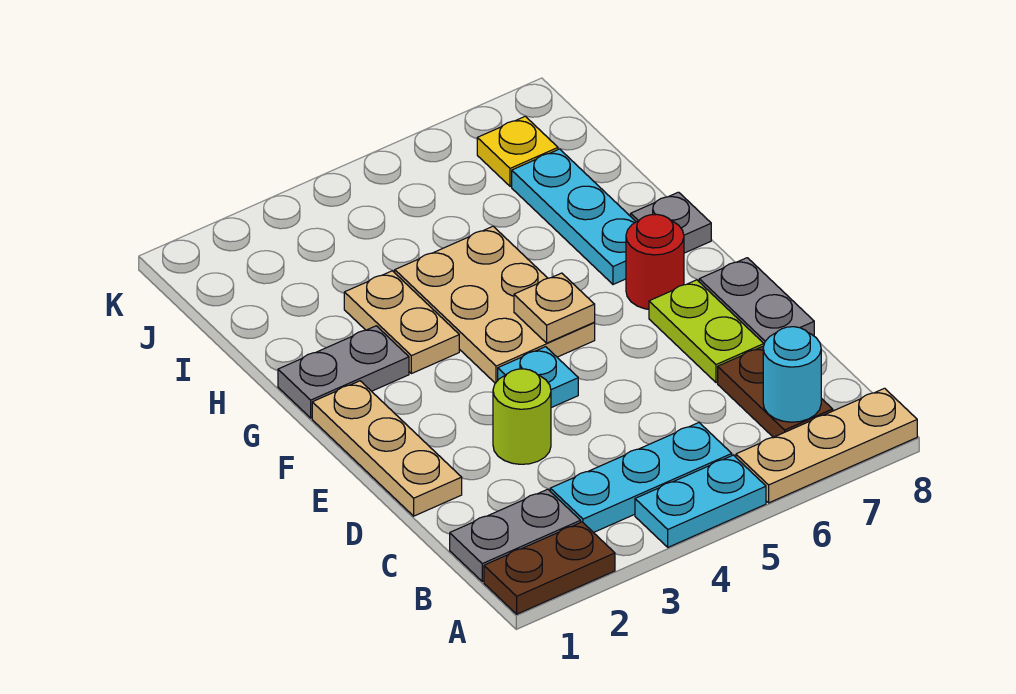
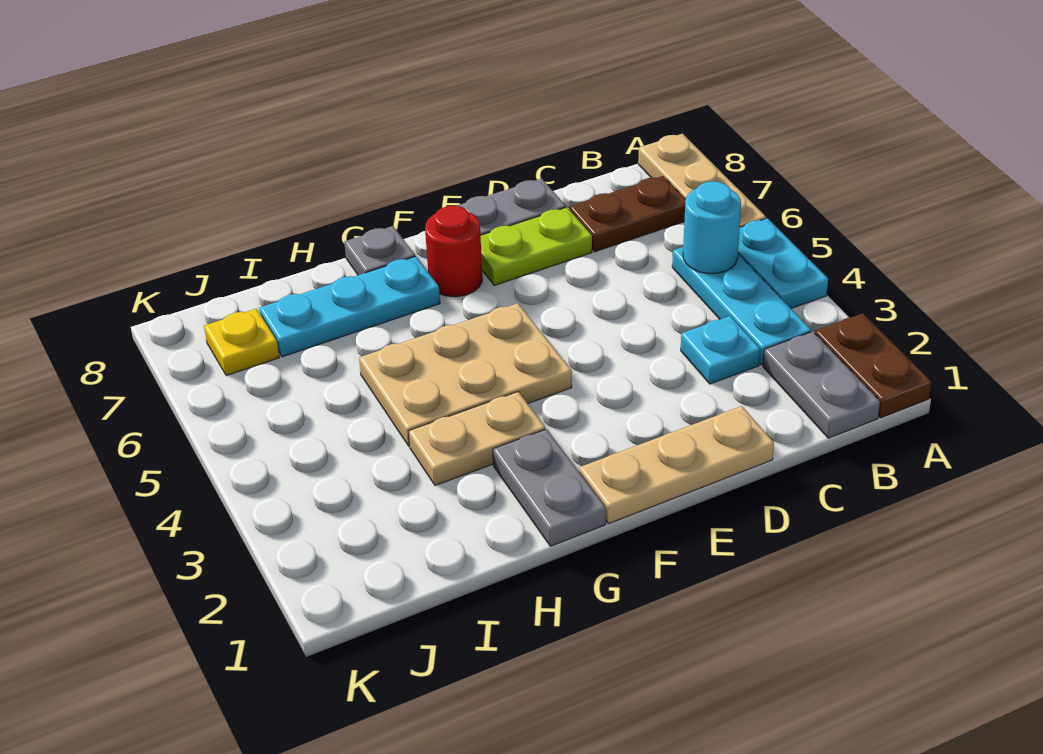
cyan round brick B7 level 2 -> cyan round brick B5 level 2
lime round brick D3 level 1 -> none
cyan plate E4 level 1 -> cyan plate C3 level 1
tan plate F5 level 2 -> none

